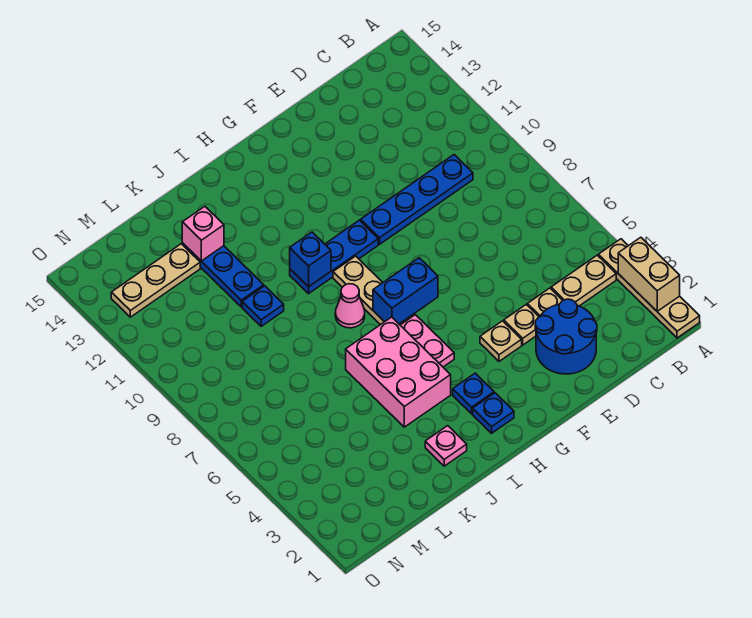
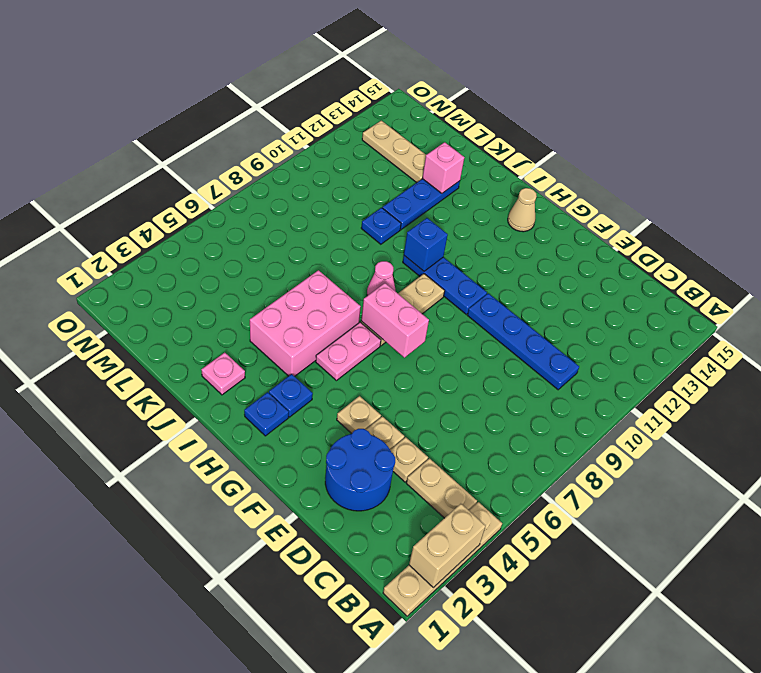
blue brick G7:H7 level 2 -> pink brick G7:H7 level 2
none -> tan cone H14 level 1

